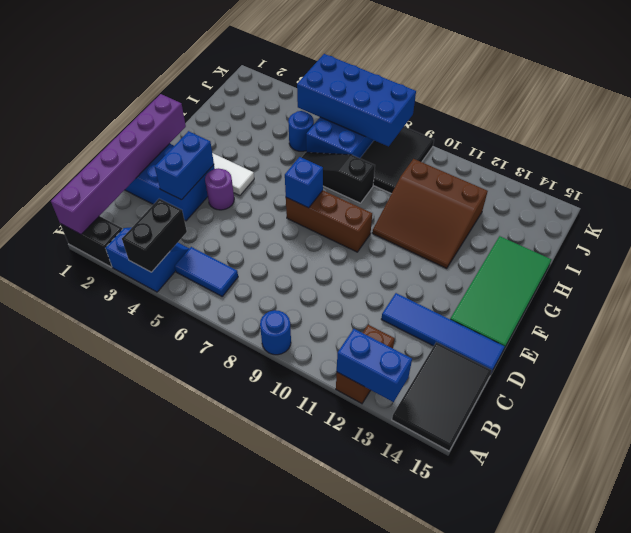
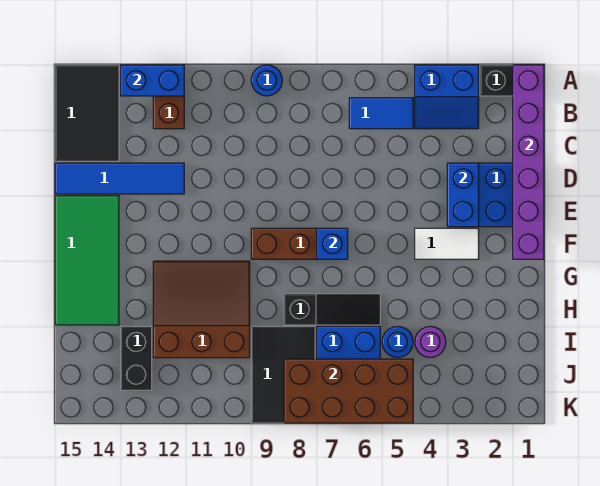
black brick A4:B4 level 2 -> black brick I13:J13 level 1
purple round brick E4 level 1 -> purple round brick I4 level 1
blue brick J5:K8 level 2 -> brown brick J5:K8 level 2

